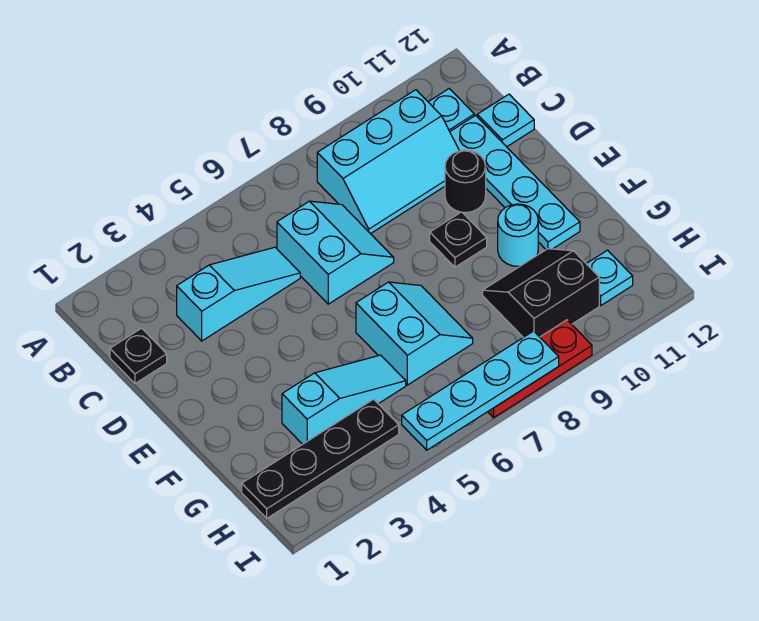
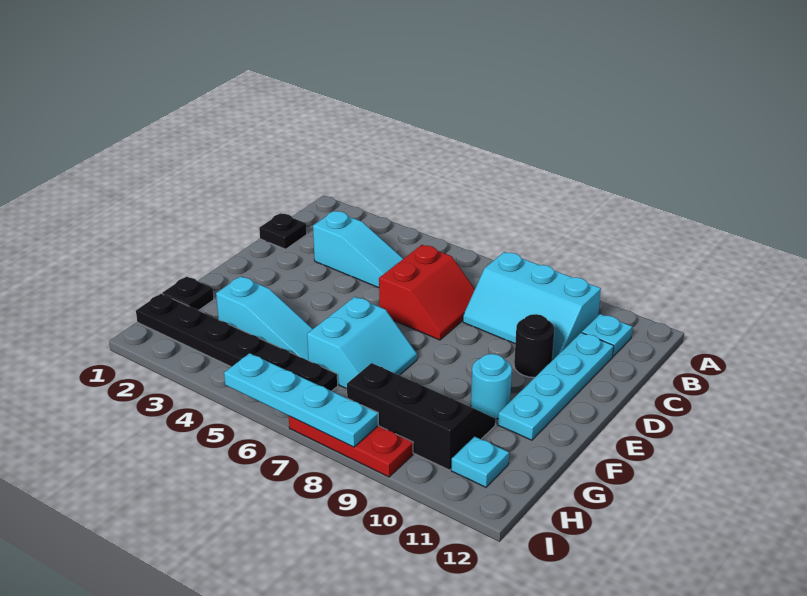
cyan slope C6:D7 level 1 top 6 -> red slope C6:D7 level 1 top 6
cyan plate C12 level 1 -> none
black plate E9 level 1 -> black plate G1 level 1
black slope G9:H10 level 1 top H -> black slope G8:H10 level 1 top H
black plate H1:H4 level 1 -> black plate H1:H6 level 1

